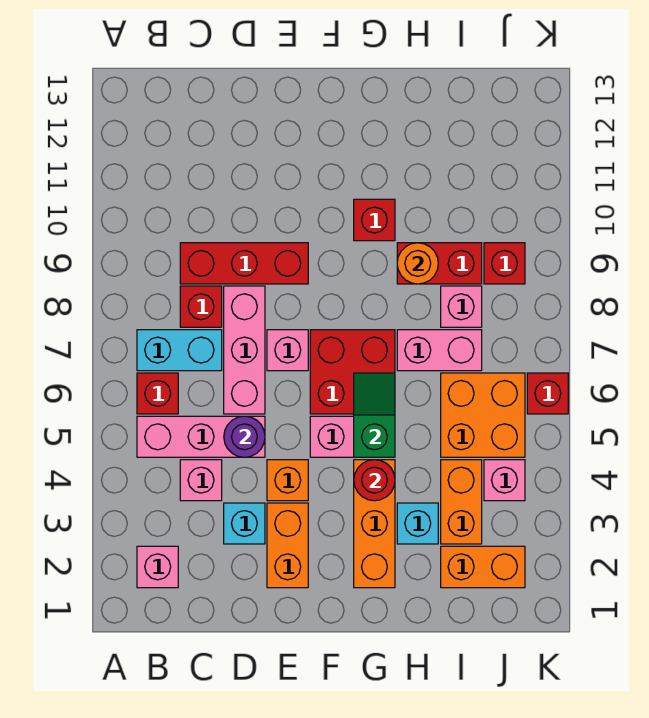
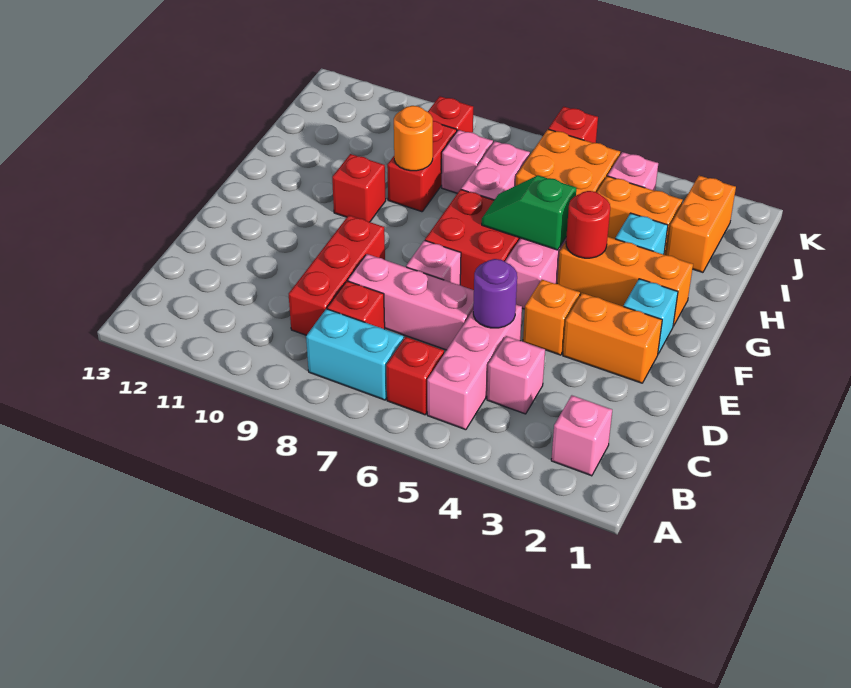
cyan brick B7:C7 level 1 -> cyan brick B7:B8 level 1
cyan brick D3 level 1 -> cyan brick F2 level 1

